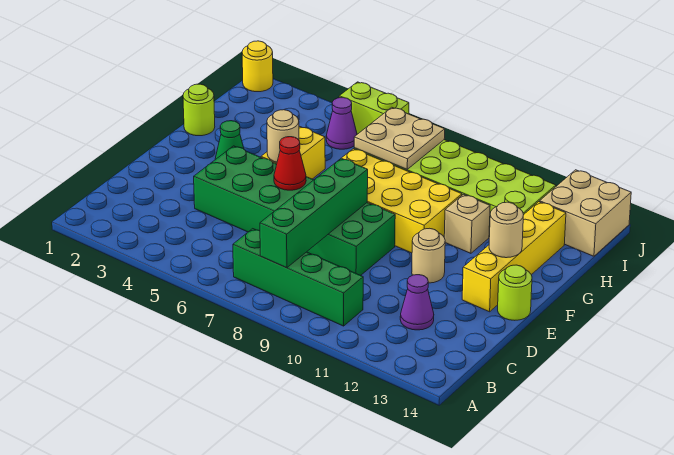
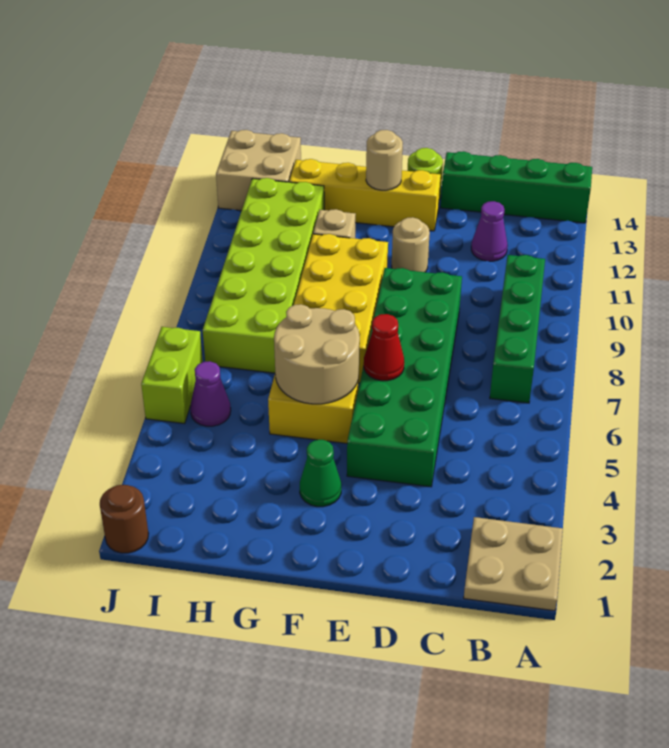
green brick B8:E8 level 2 -> green brick A14:D14 level 1
tan round brick F5 level 2 -> tan round brick F5:G6 level 2
lime round brick G1 level 1 -> none
tan plate H7:I8 level 2 -> tan plate A1:B2 level 1
yellow round brick J1 level 1 -> brown round brick J1 level 1

